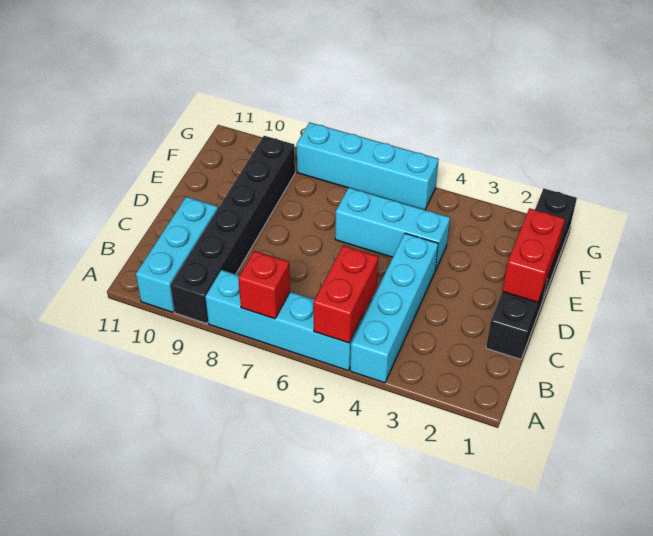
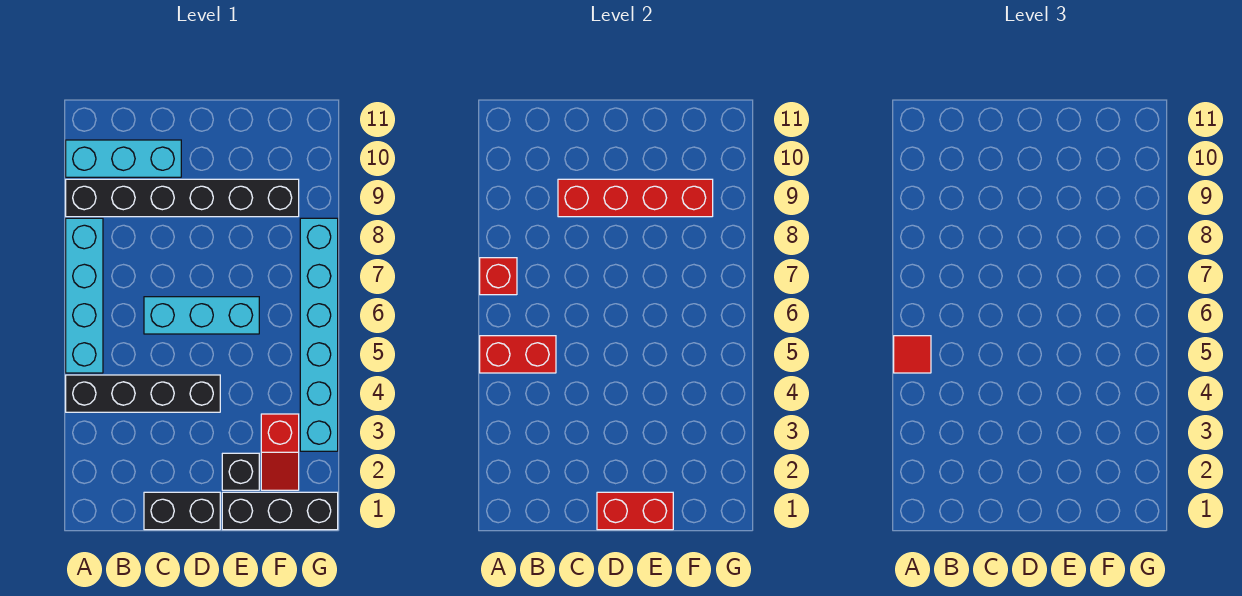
cyan brick A4:D4 level 1 -> black brick A4:D4 level 1
none -> red tile A5 level 3
none -> red brick C9:F9 level 2
none -> black brick E2 level 1
cyan brick E4:E6 level 1 -> cyan brick C6:E6 level 1
none -> red slope F2:F3 level 1 top 3
cyan brick G5:G8 level 1 -> cyan brick G3:G8 level 1

